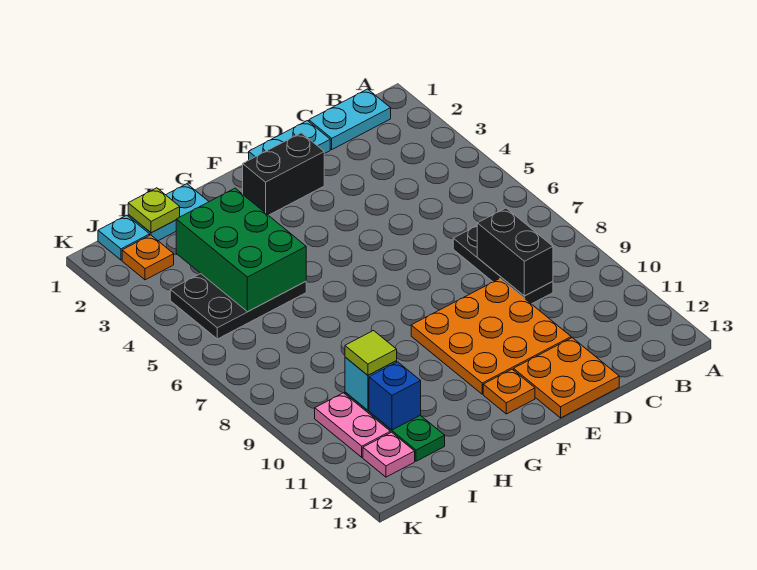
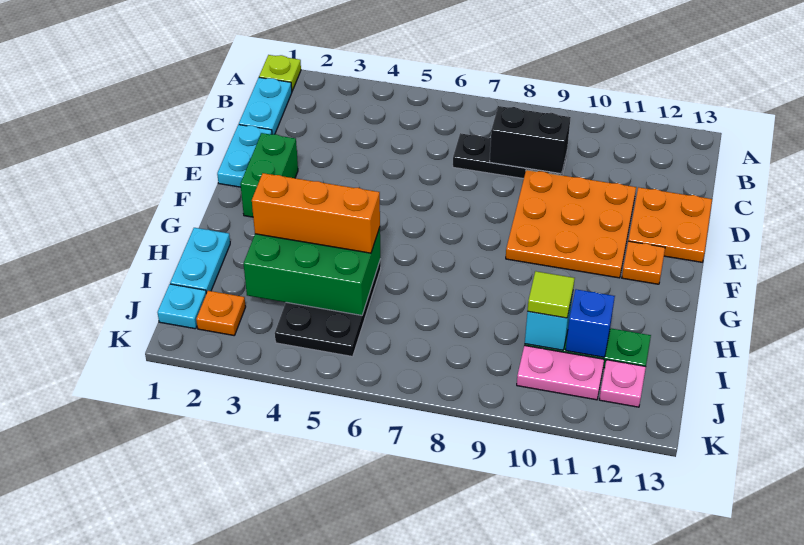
black brick E2:F2 level 1 -> green brick E2:F2 level 1
none -> orange brick H3:H5 level 3
lime plate I1 level 2 -> lime plate A1 level 1

